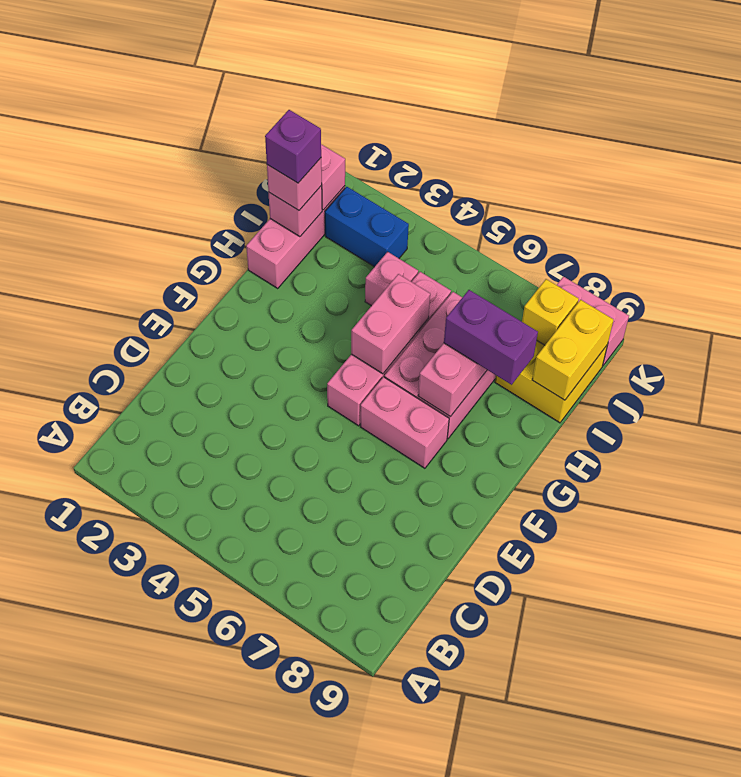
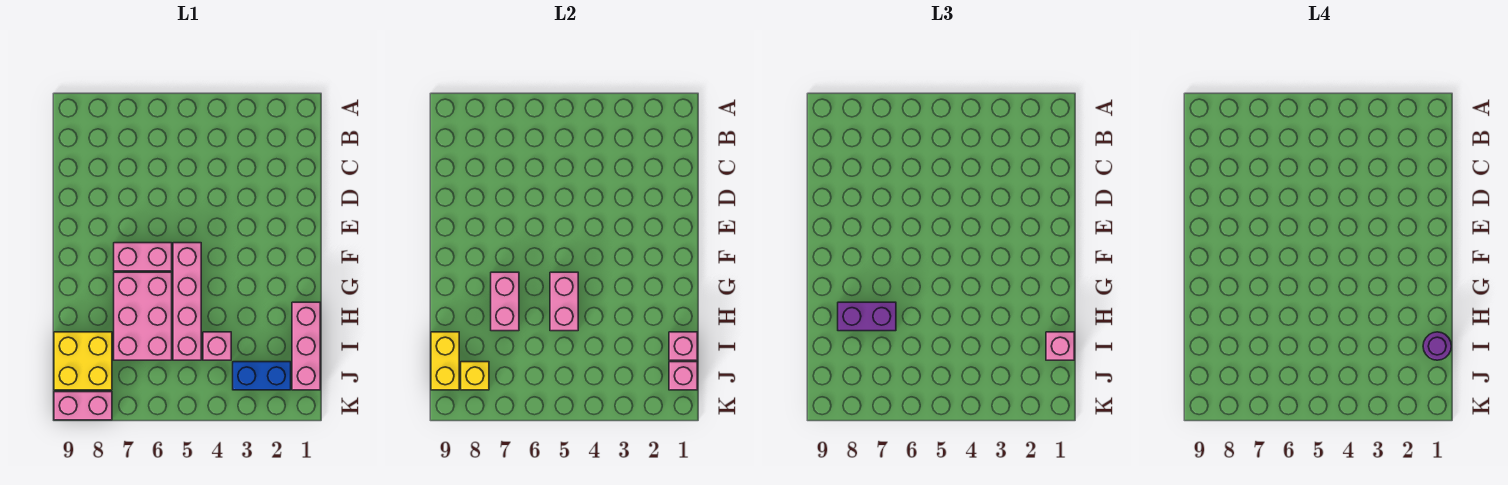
purple brick I1 level 4 -> purple round brick I1 level 4

